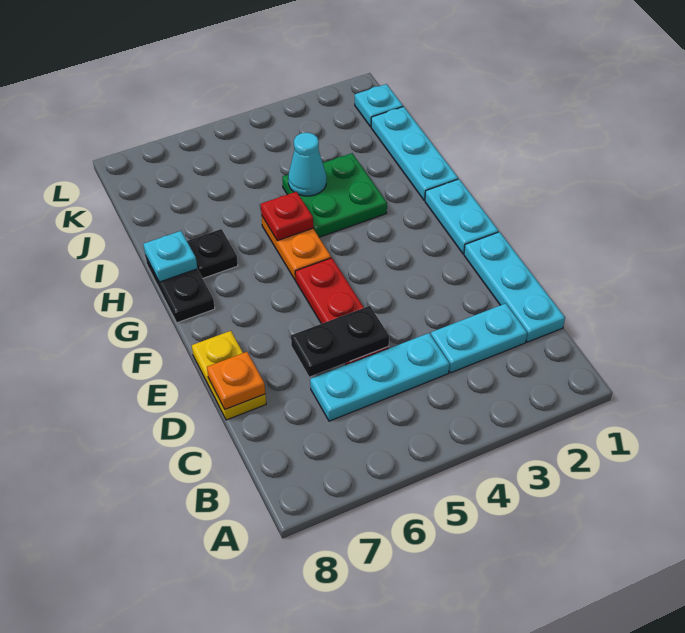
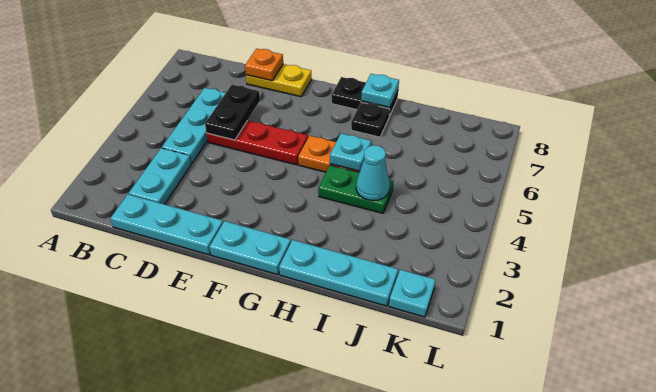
green plate H3:I4 level 1 -> green plate H4:I4 level 1
red plate H5 level 2 -> cyan plate H5 level 2

